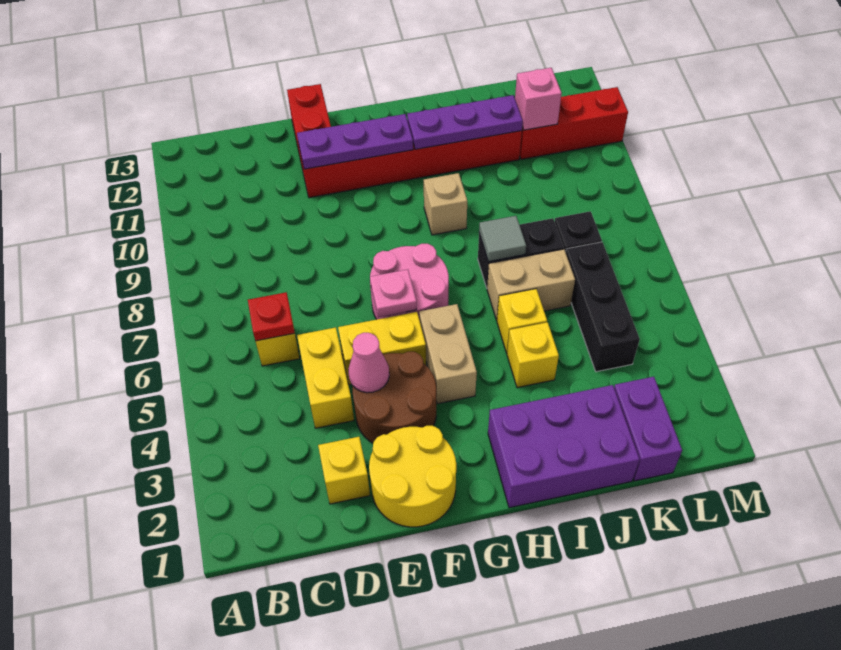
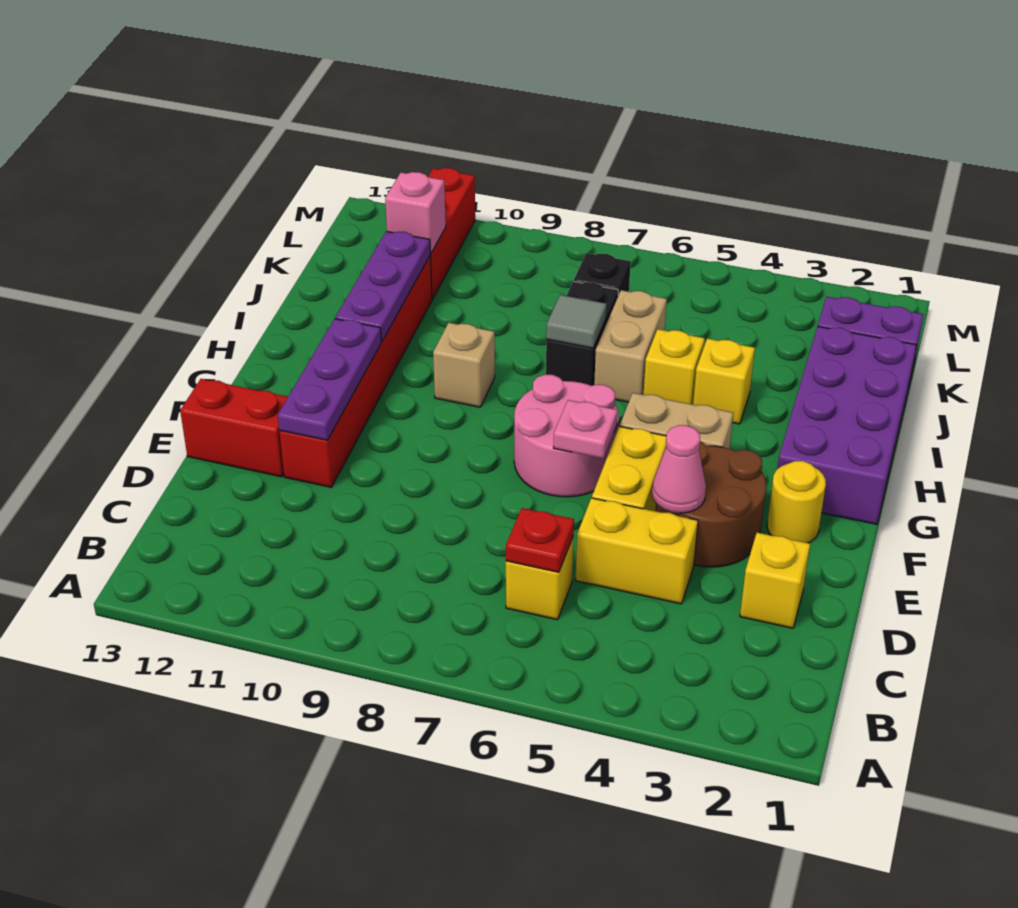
yellow round brick E1:F2 level 1 -> yellow round brick F2 level 1
purple brick H1:J2 level 1 -> purple brick G1:J2 level 1
black brick K4:K6 level 1 -> none

